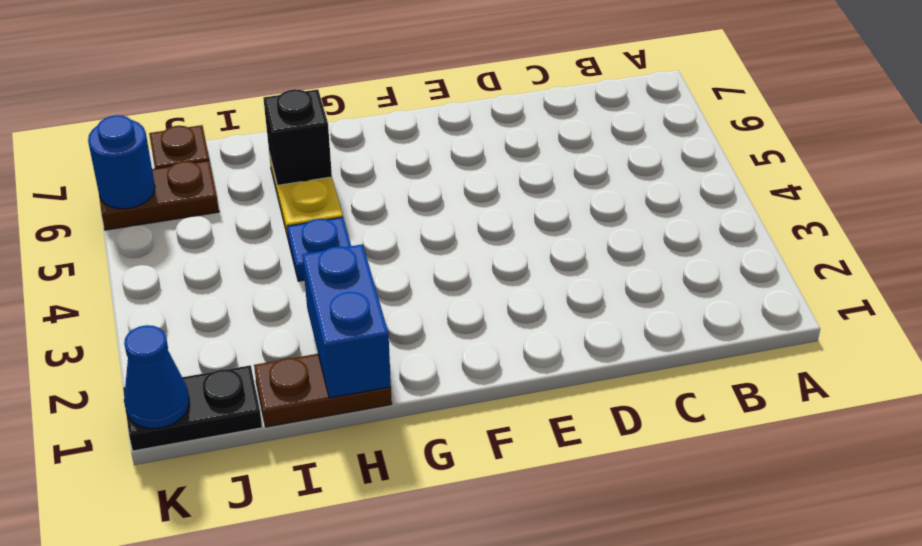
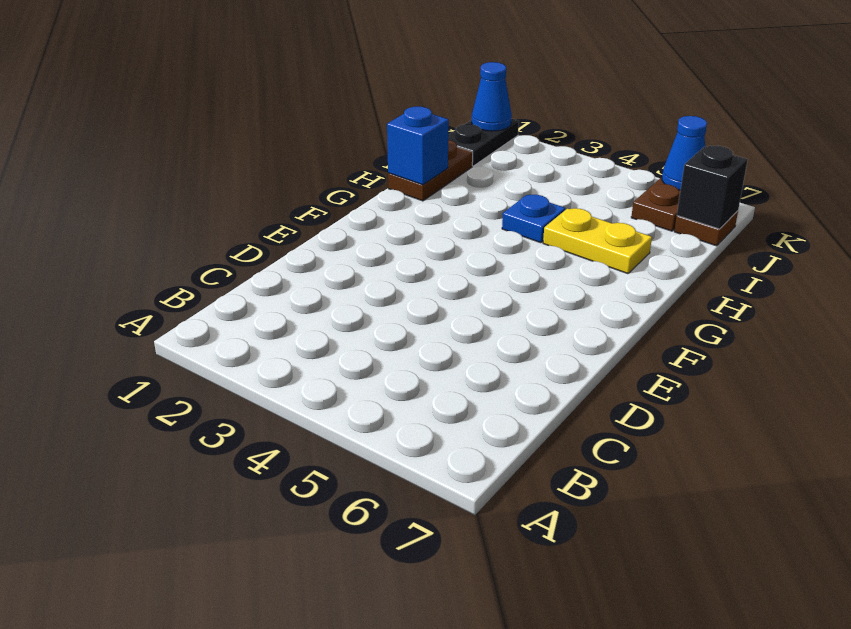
blue brick H1:H2 level 2 -> blue brick H1 level 2
black brick H6 level 2 -> black brick J7 level 2
blue round brick K6 level 2 -> blue cone K6 level 2

